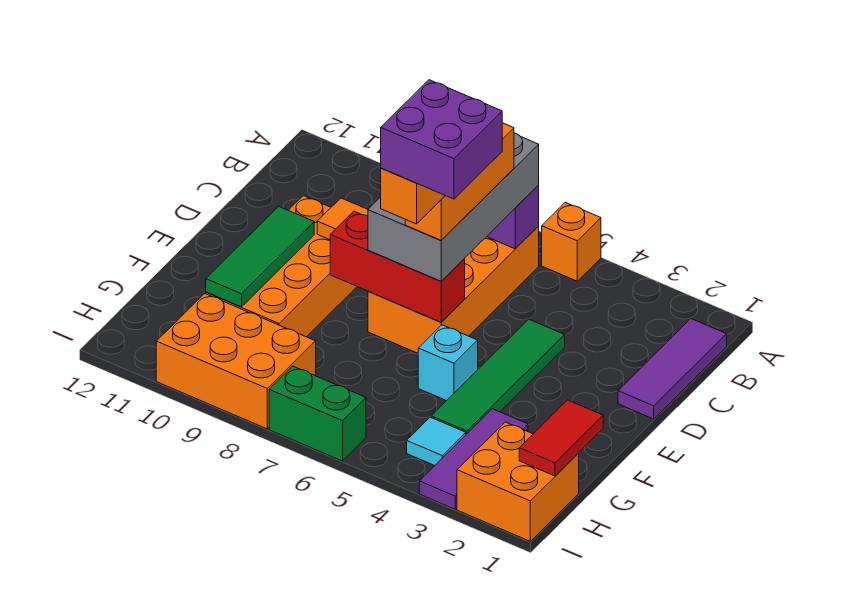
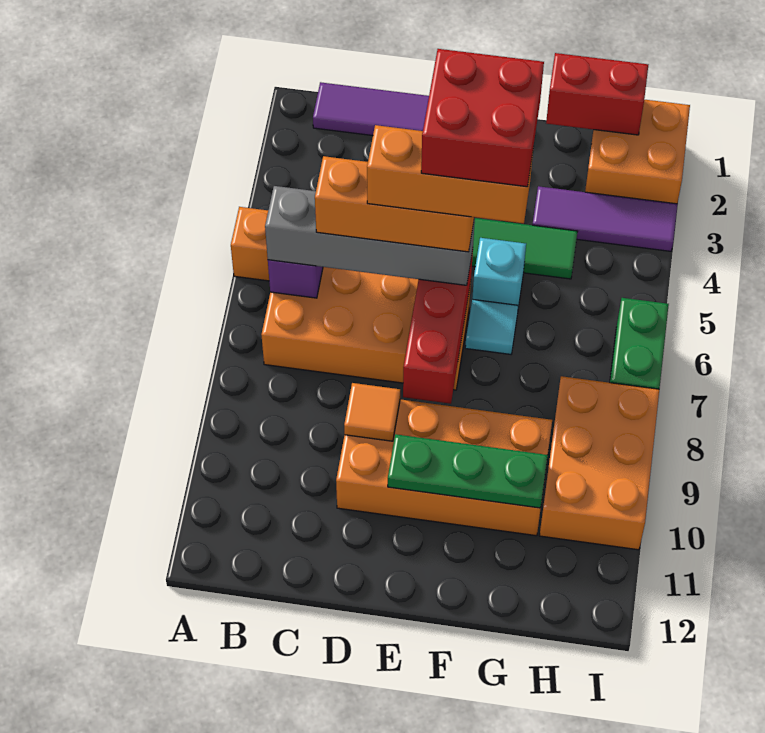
grey brick B6:E7 level 3 -> grey brick B6:E6 level 3
purple brick E5:F6 level 6 -> red brick E5:F6 level 6
green tile E10:G10 level 2 -> green plate E10:G10 level 2
red tile G1:H1 level 2 -> red brick G1:H1 level 2
cyan tile H4 level 1 -> cyan tile F6 level 1

